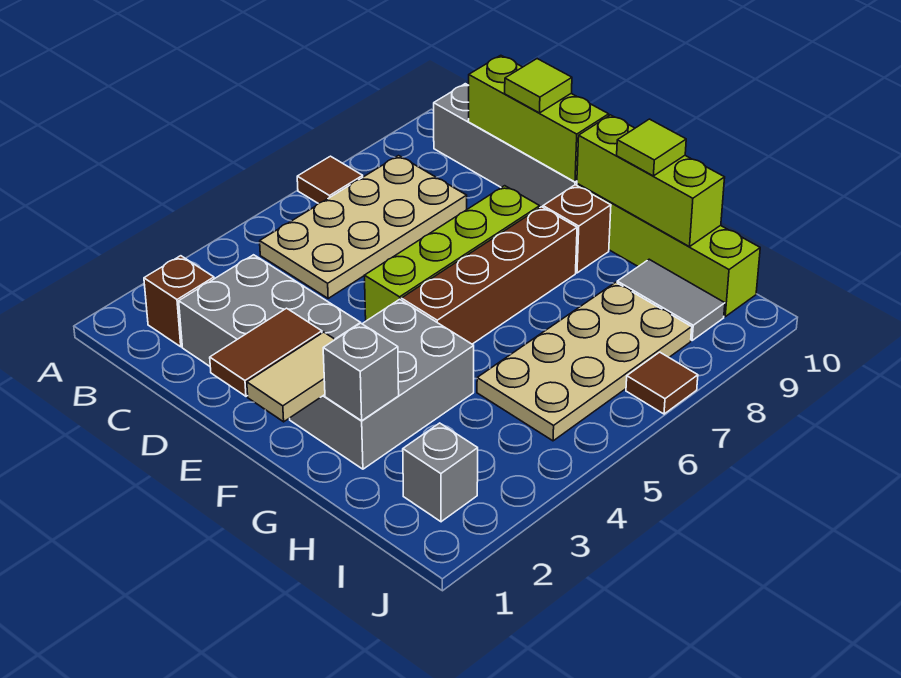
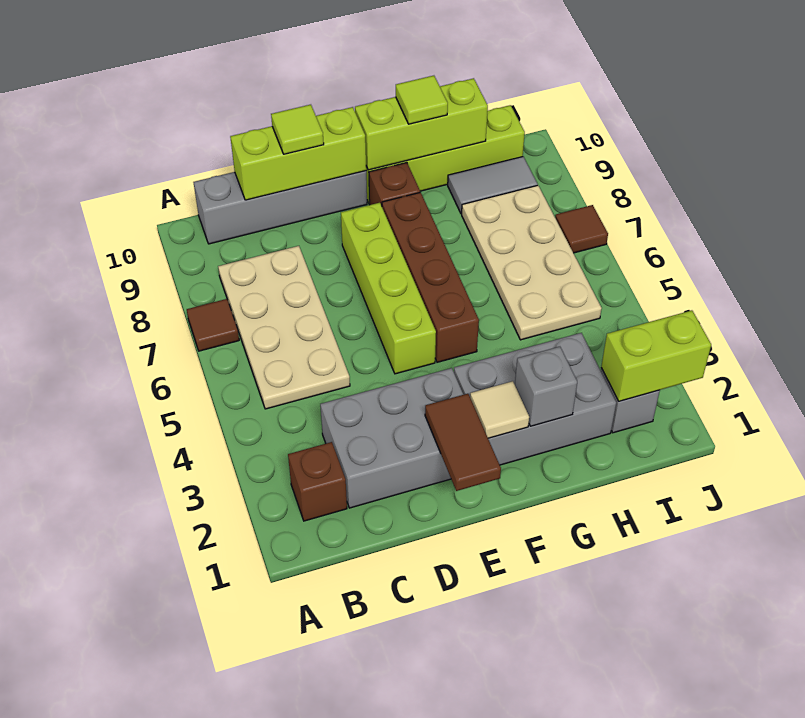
tan tile F1:F2 level 2 -> tan tile F2 level 2
grey brick F2:G4 level 1 -> grey brick F2:H3 level 1
none -> lime brick I2:J2 level 2

